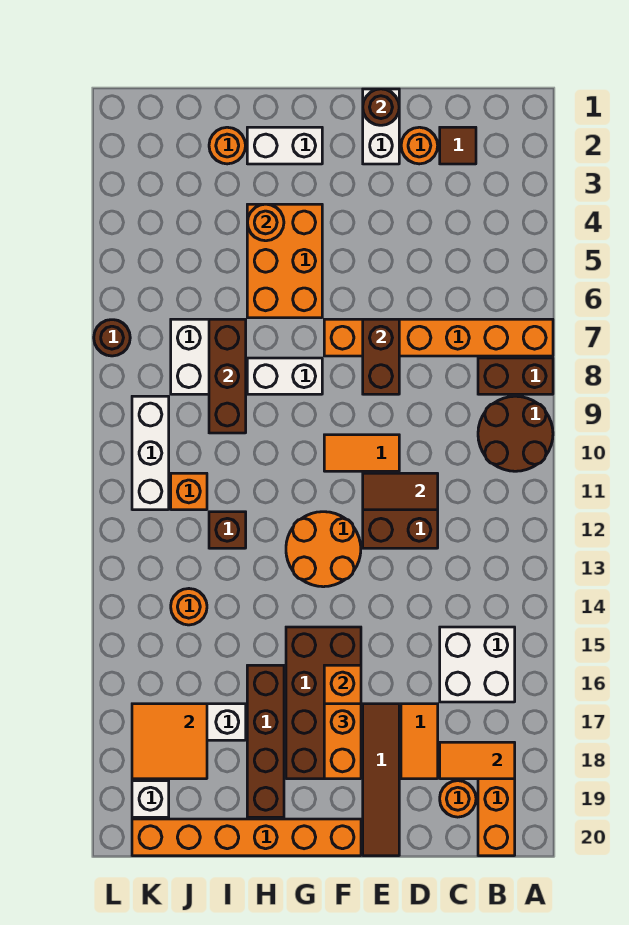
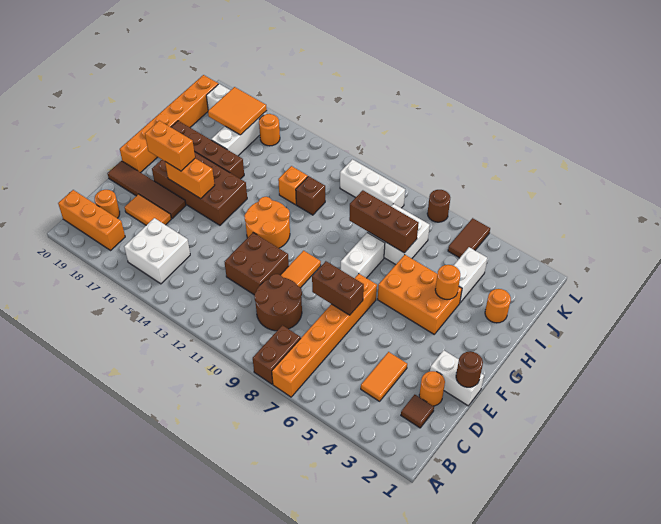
brown round brick A9:B10 level 1 -> brown round brick C9:D10 level 1
orange tile B18:C18 level 2 -> orange tile C4:D4 level 1
brown tile D11:E11 level 2 -> brown tile K5:L5 level 1
white brick G2:H2 level 1 -> white brick I4:J4 level 1
orange brick J11 level 1 -> orange brick I13 level 1
orange round brick J14 level 1 -> orange round brick K16 level 1

